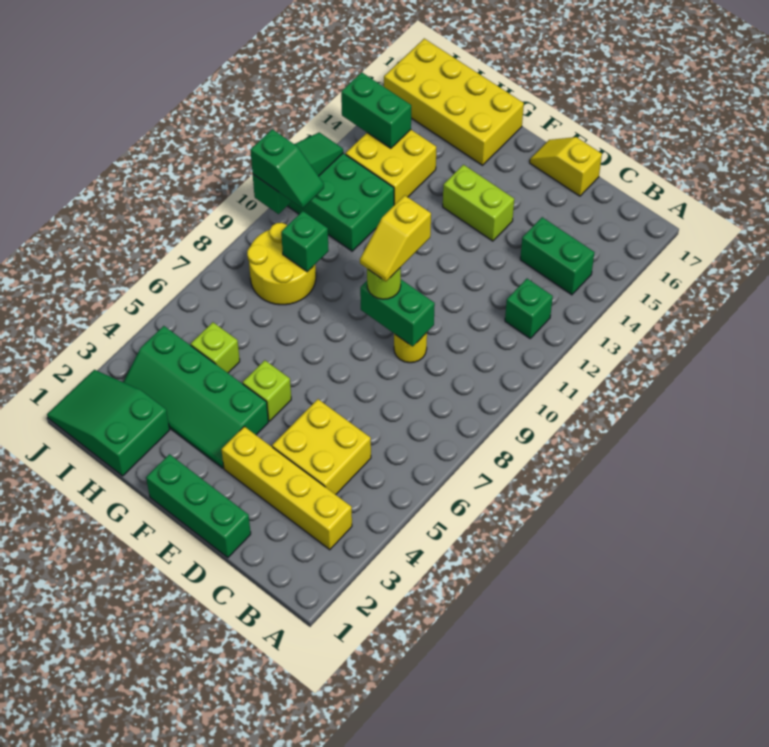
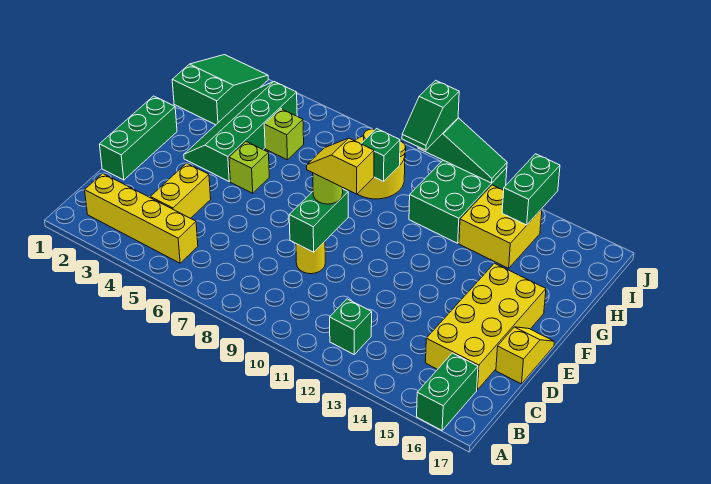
yellow brick B3:E3 level 1 -> yellow brick B2:B5 level 1
green brick B14:C14 level 1 -> green brick A16:B16 level 1
yellow brick C4:D5 level 1 -> yellow brick C4:D4 level 1
lime brick E14:F14 level 1 -> none
yellow brick G16:J17 level 1 -> yellow brick C15:F16 level 1

